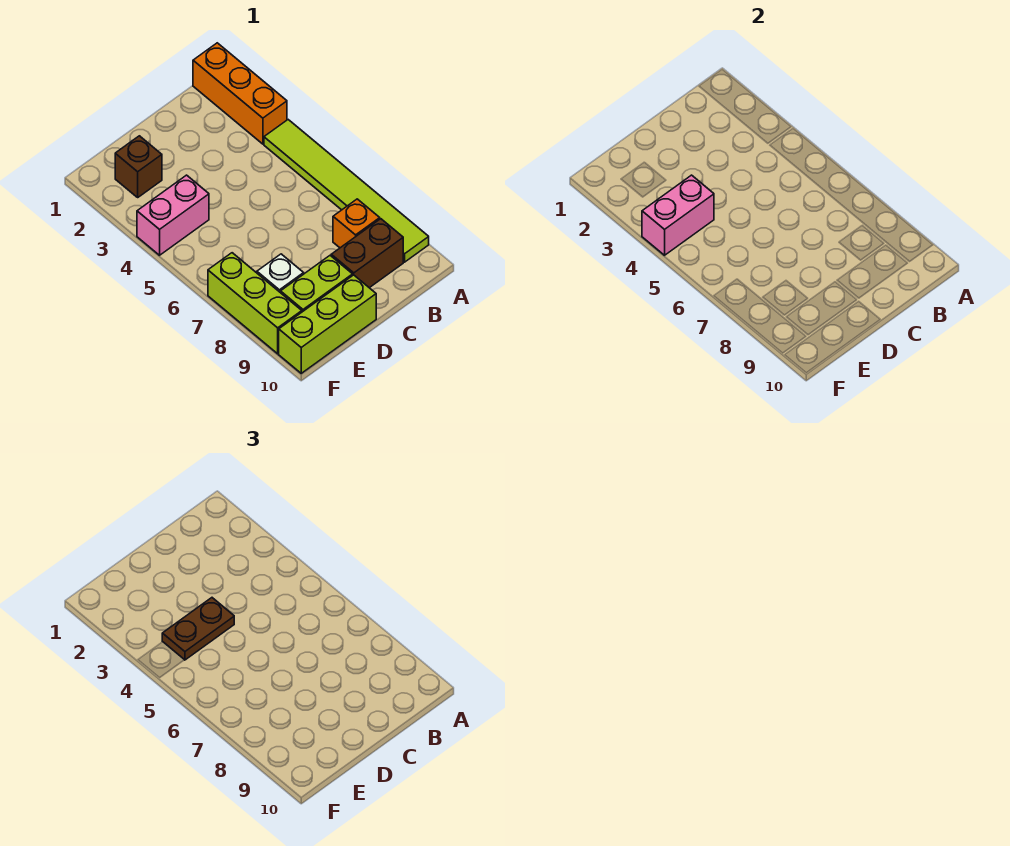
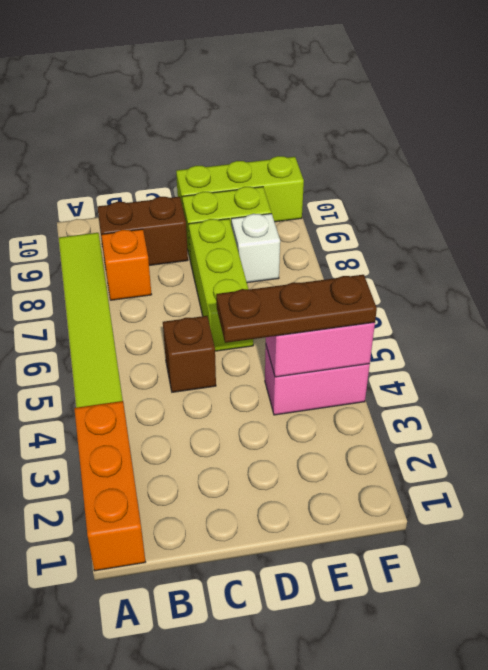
brown plate D4:E4 level 3 -> brown plate D4:F4 level 3
brown brick E2 level 1 -> brown brick C5 level 1
lime brick F7:F9 level 1 -> lime brick D6:D8 level 1

